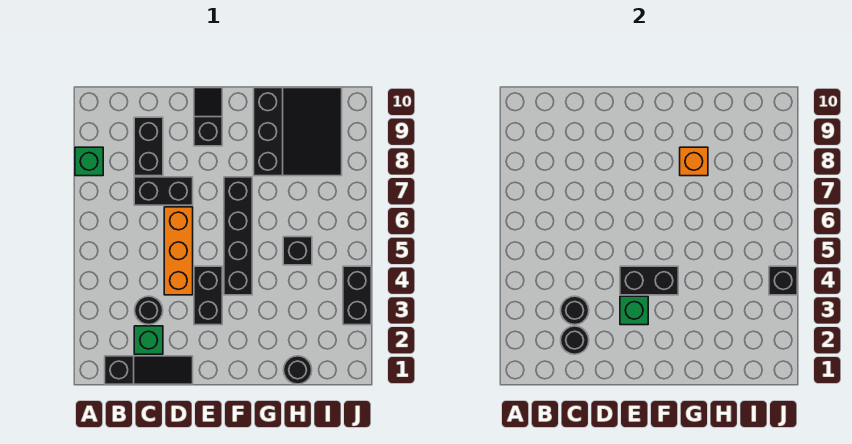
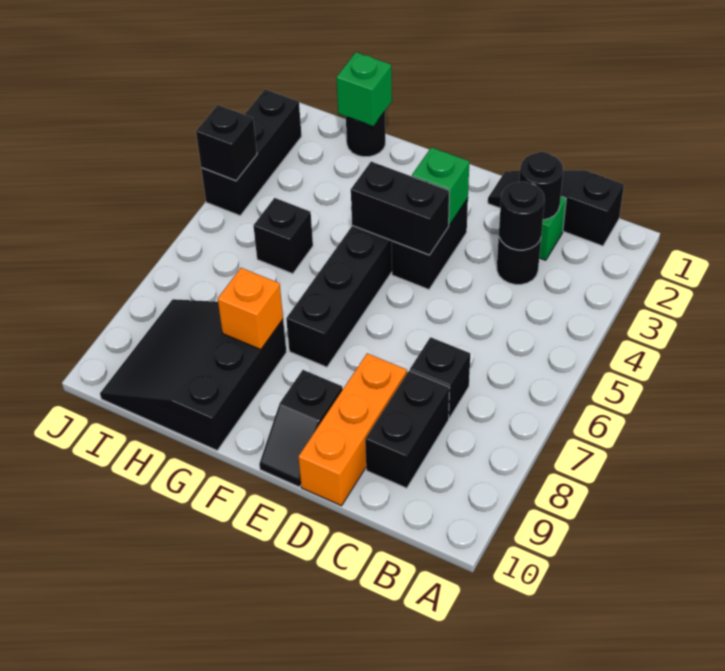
green brick A8 level 1 -> green brick H1 level 2
black brick C7:D7 level 1 -> black brick C7 level 1
orange brick D4:D6 level 1 -> orange brick D8:D10 level 1
black brick J3:J4 level 1 -> black brick J2:J4 level 1

